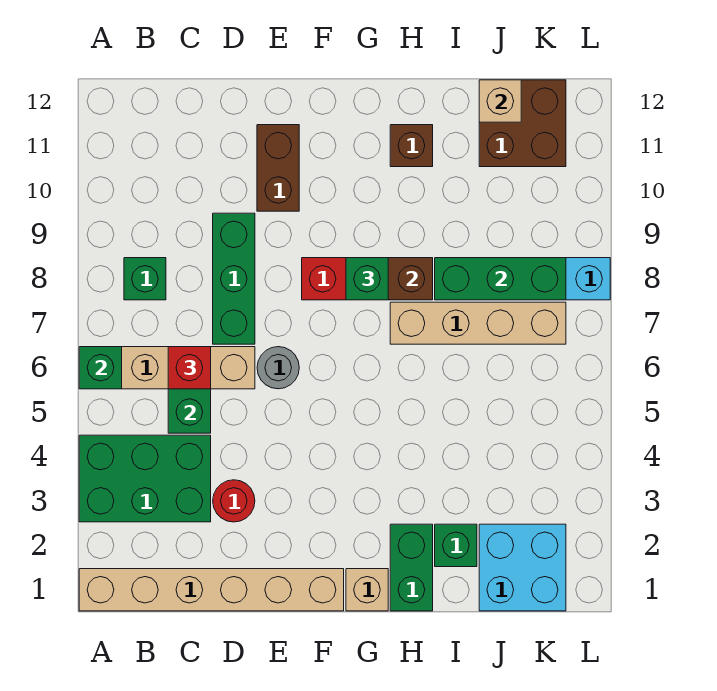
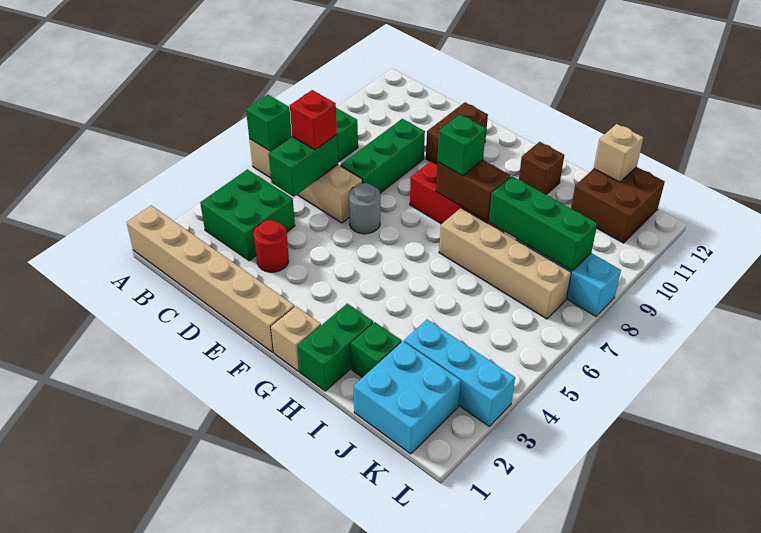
green brick A3:C4 level 1 -> green brick B3:C4 level 1
none -> cyan brick J3:L3 level 1

